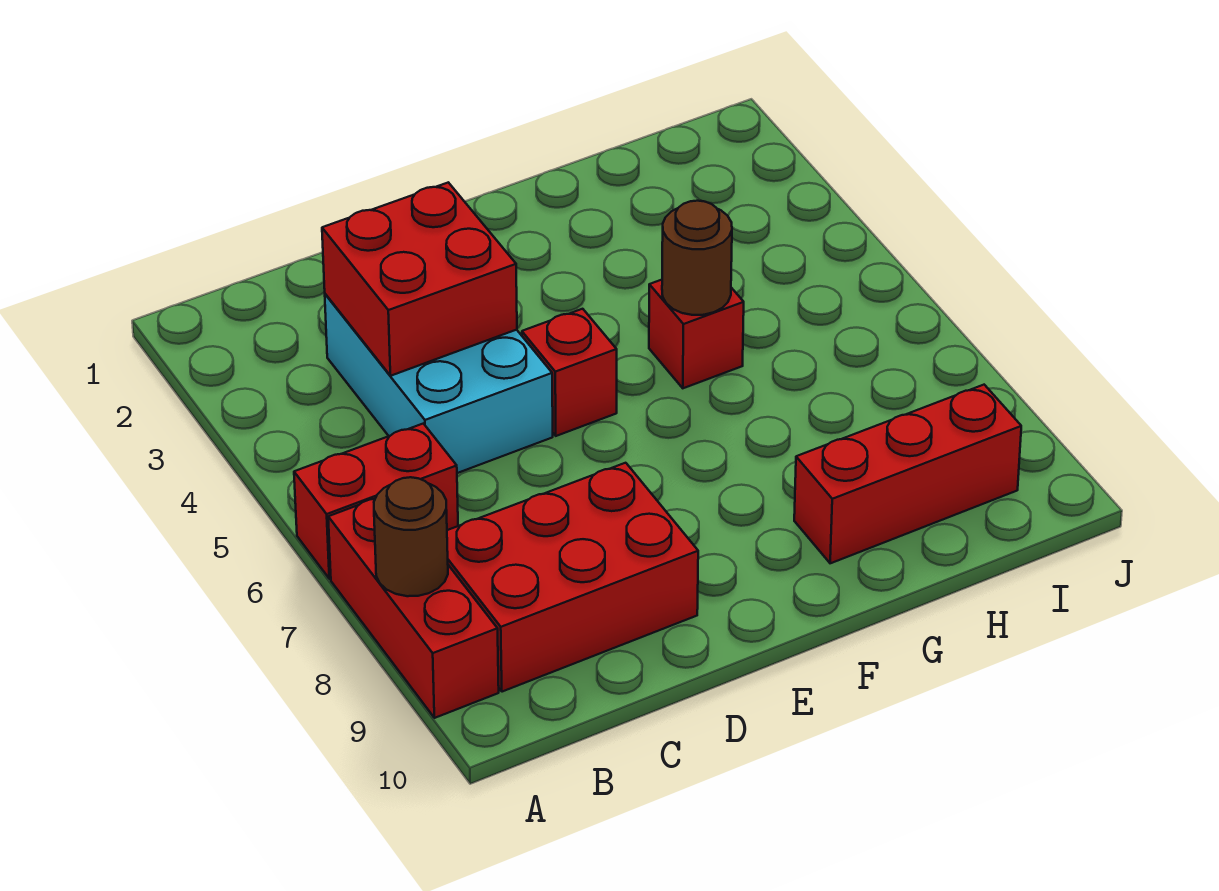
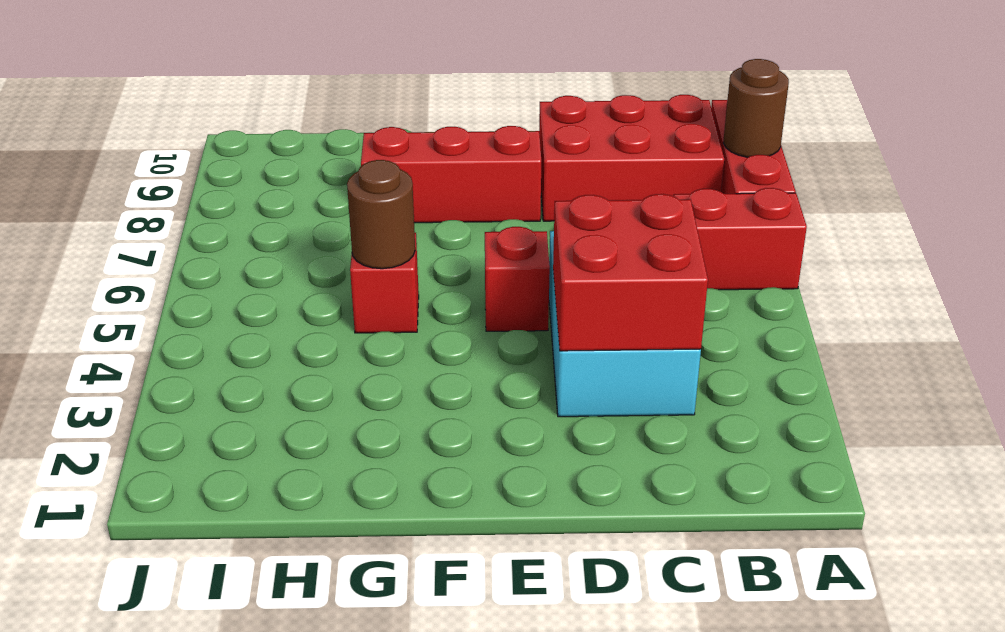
red brick G9:I9 level 1 -> red brick E8:G8 level 1

